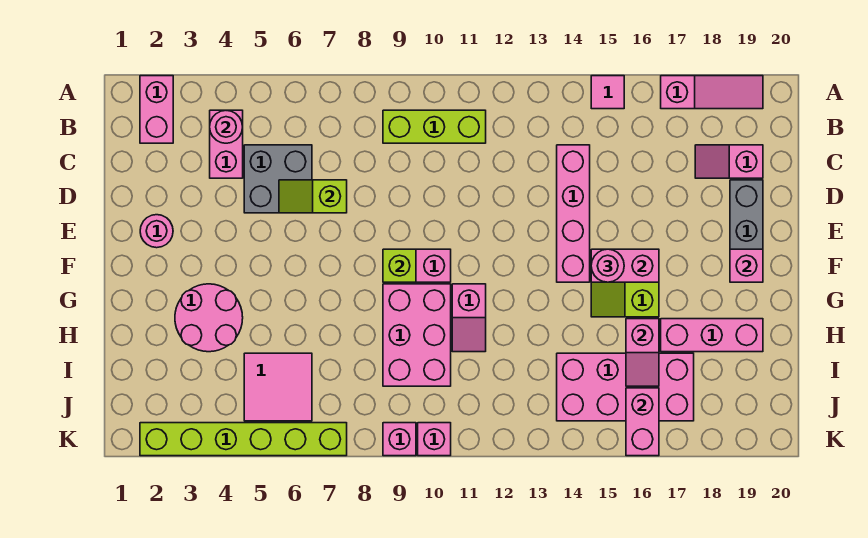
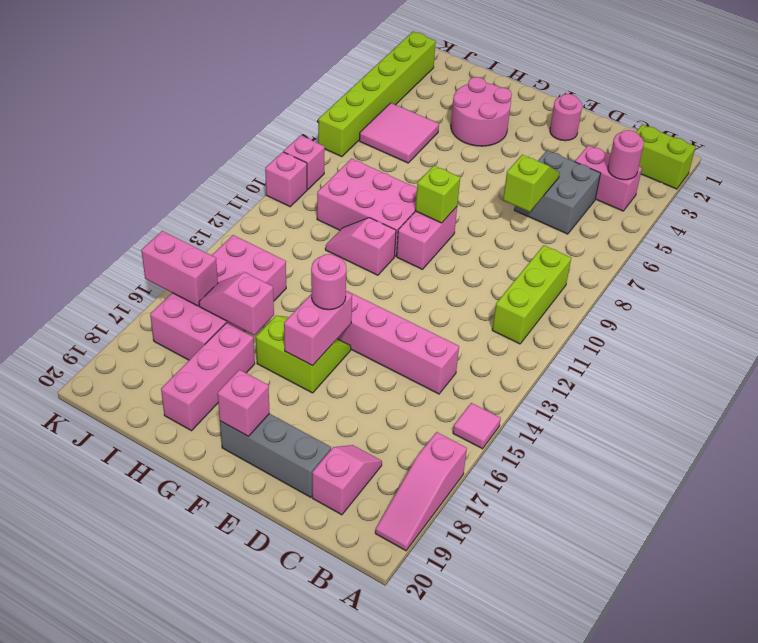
pink brick A2:B2 level 1 -> lime brick A2:B2 level 1

